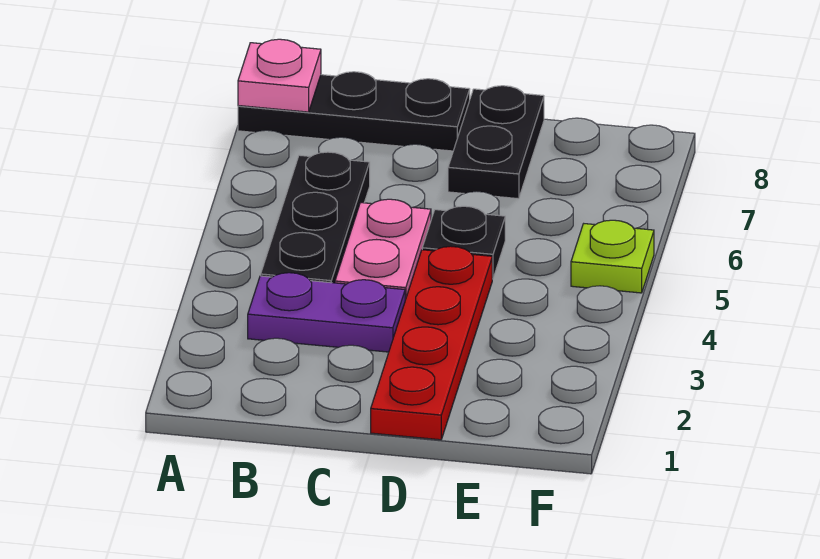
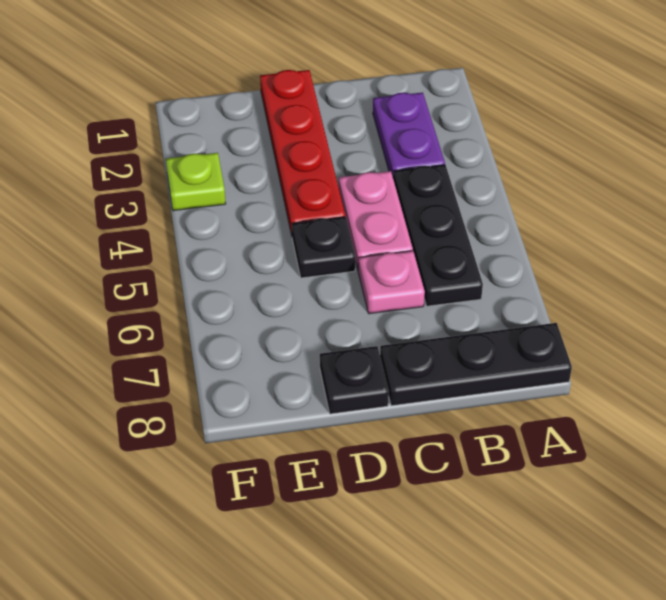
pink plate A8 level 2 -> pink plate C6 level 1
purple plate B3:C3 level 1 -> purple plate B2:B3 level 1
black plate D7:D8 level 1 -> black plate D8 level 1
lime plate F5 level 1 -> lime plate F3 level 1

